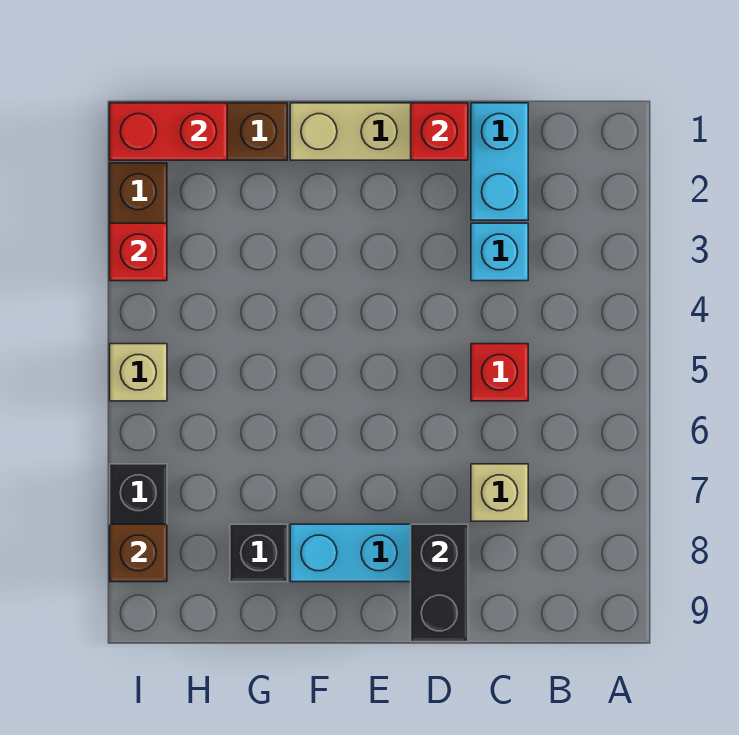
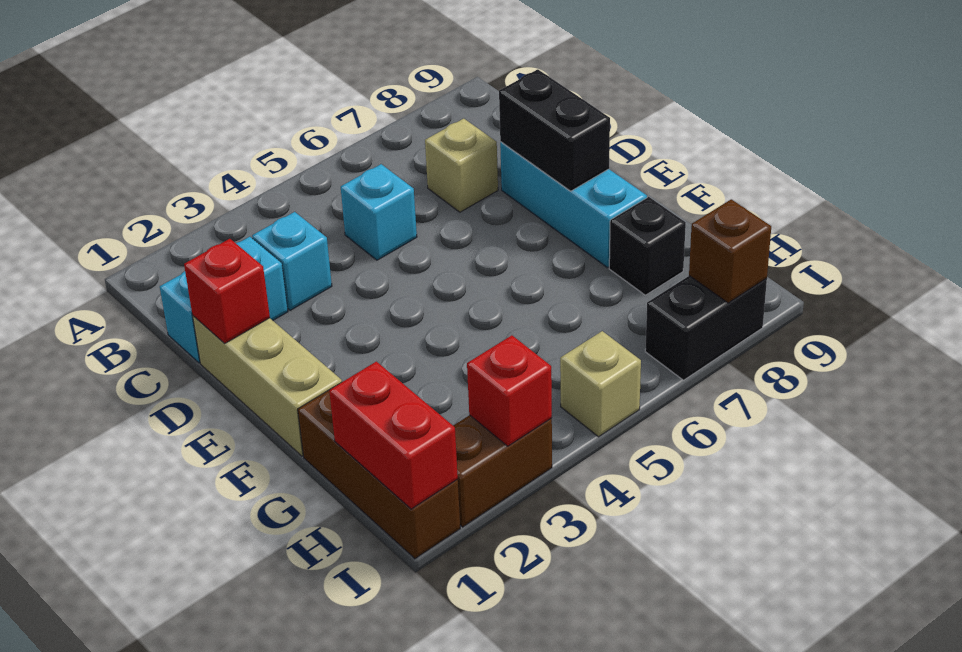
red brick C5 level 1 -> cyan brick C5 level 1
black brick D8:D9 level 2 -> black brick D8:E8 level 2

